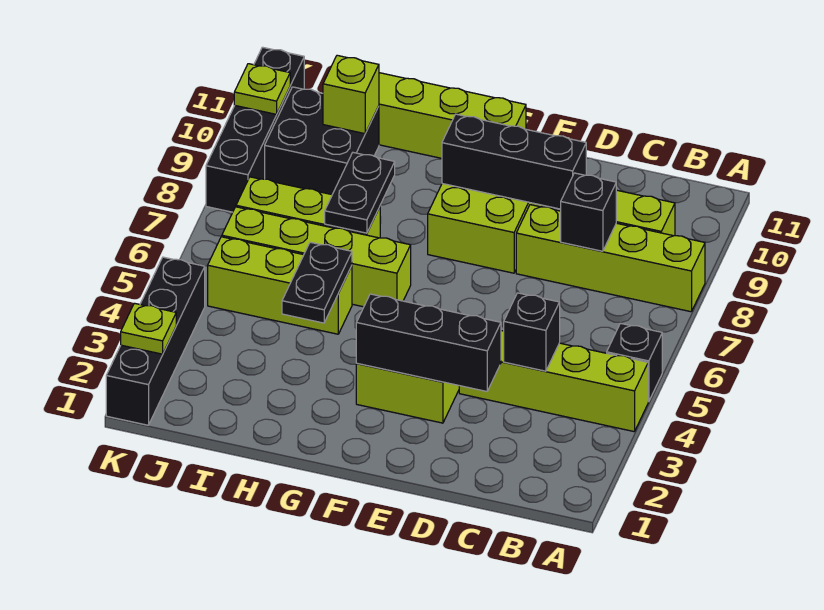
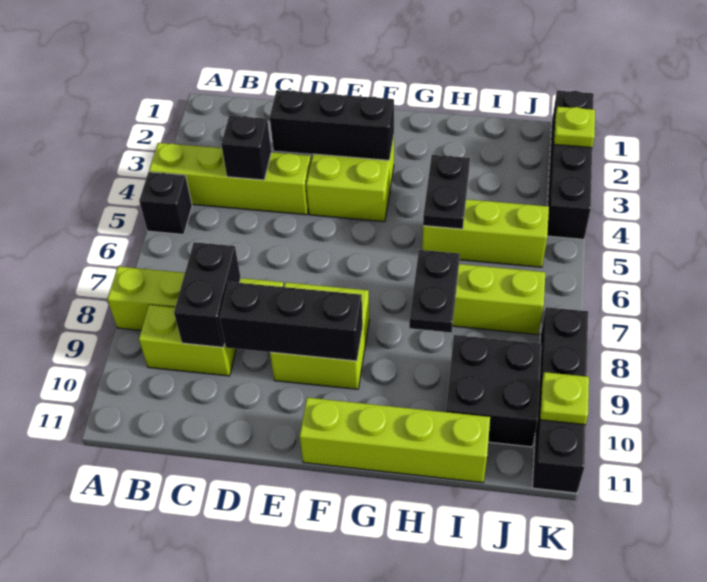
black brick C8 level 2 -> black brick C8:C9 level 2
lime brick G6:J6 level 1 -> none
lime brick I10 level 2 -> none

